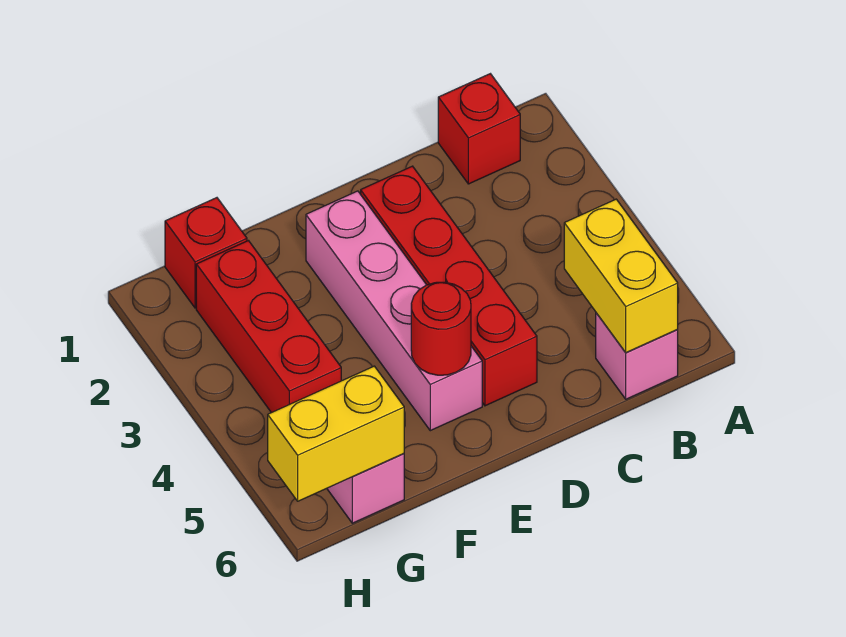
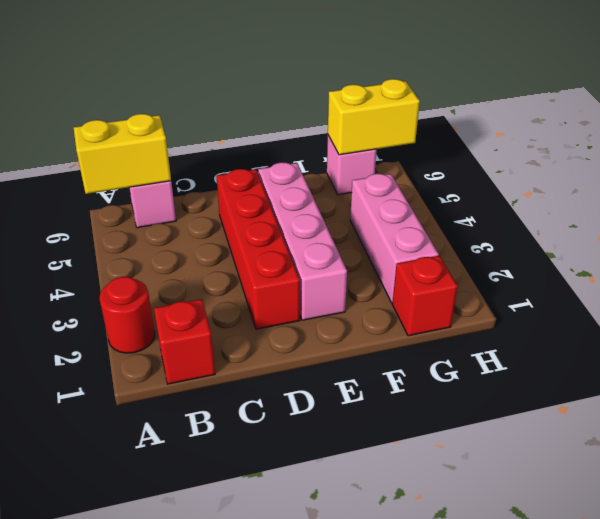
yellow brick B5:B6 level 2 -> yellow brick A6:B6 level 2
red round brick E5 level 2 -> red round brick A2 level 1
red brick G2:G4 level 1 -> pink brick G2:G4 level 1

